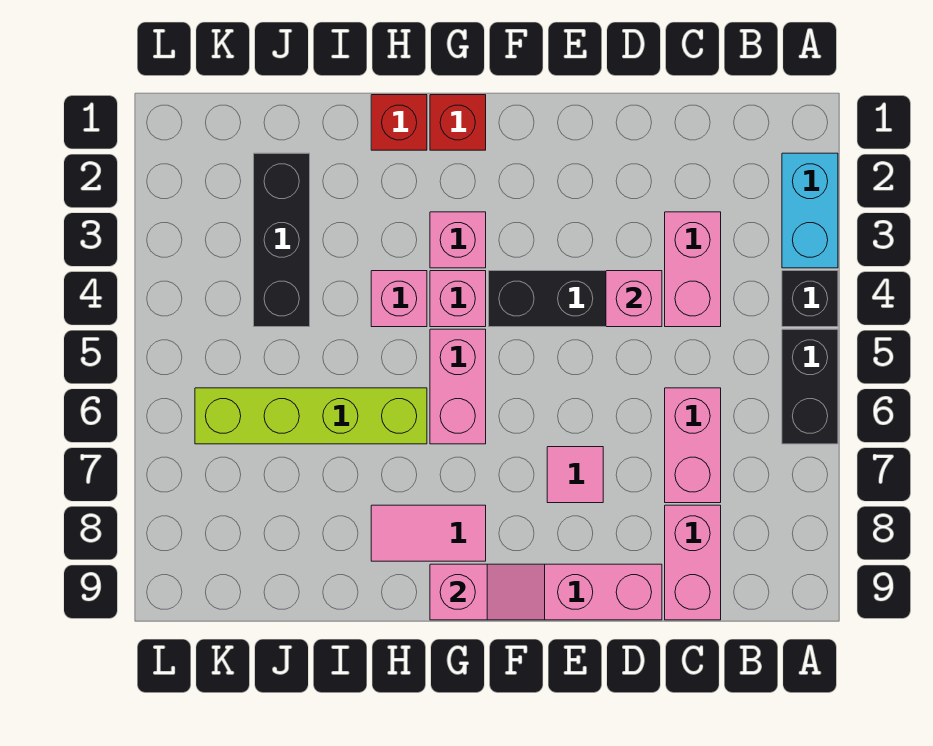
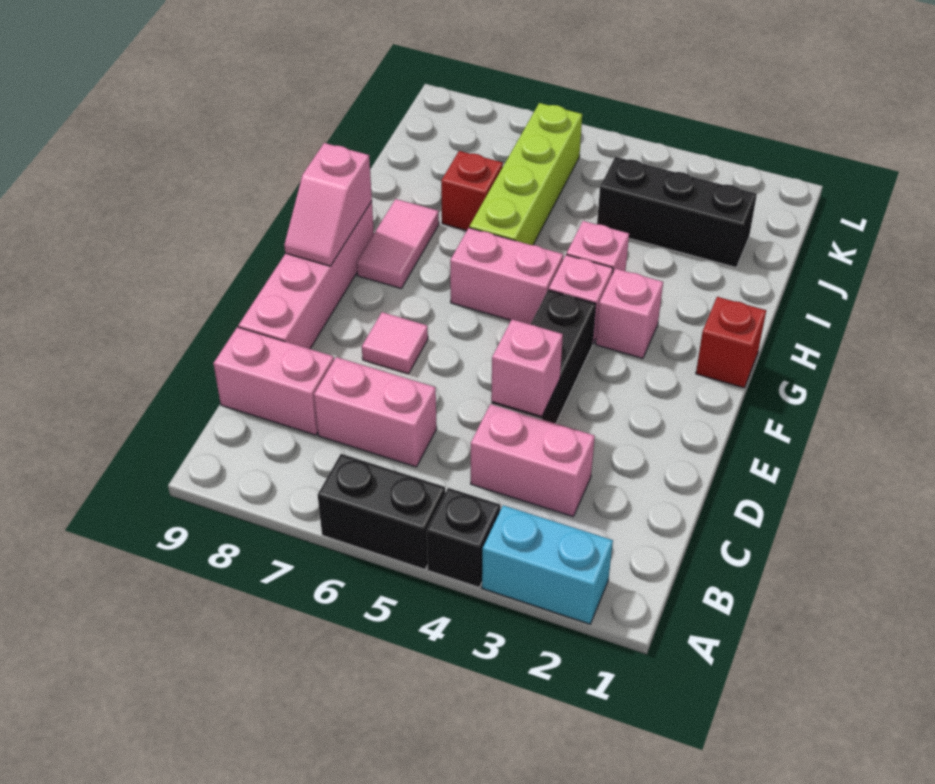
red brick H1 level 1 -> red brick I7 level 1

